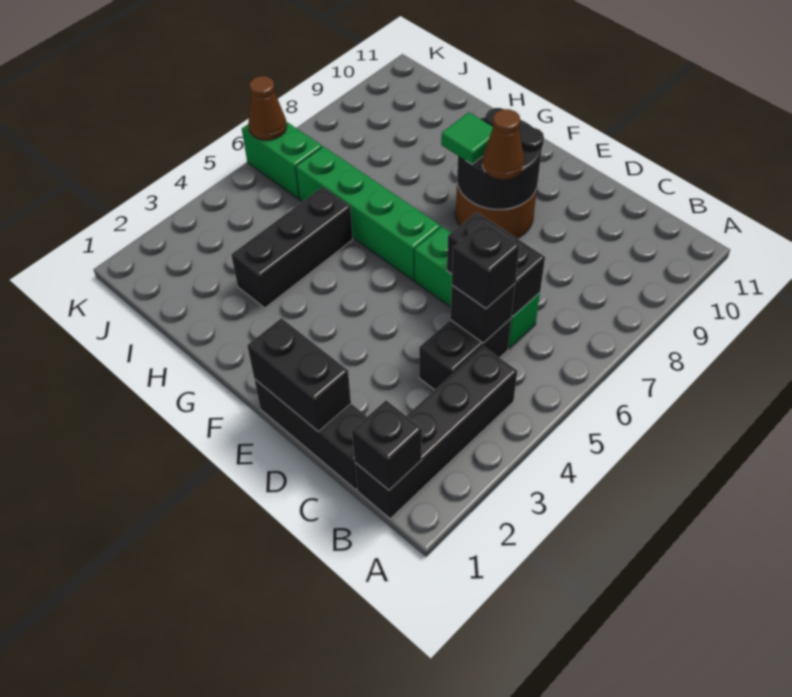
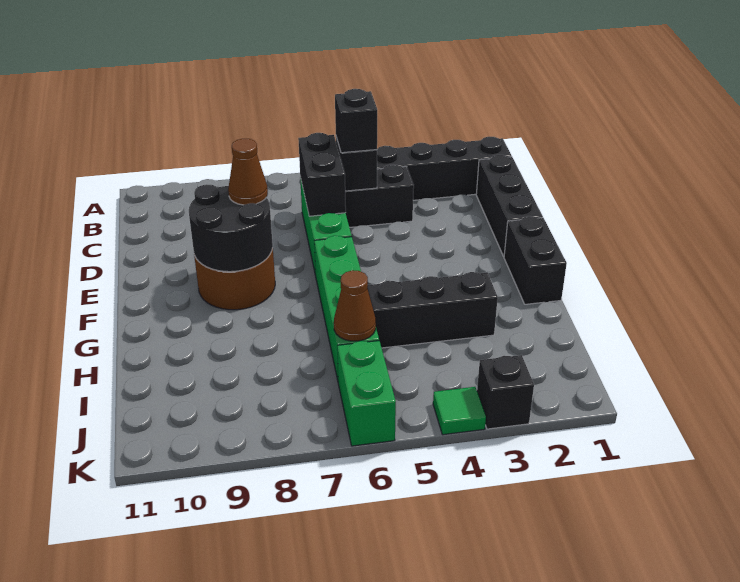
black brick B1 level 2 -> black brick K3 level 1
black brick D1:E1 level 2 -> black brick F1:G1 level 1
green tile F8 level 3 -> green tile K4 level 1
brown cone K6 level 2 -> brown cone I6 level 2

